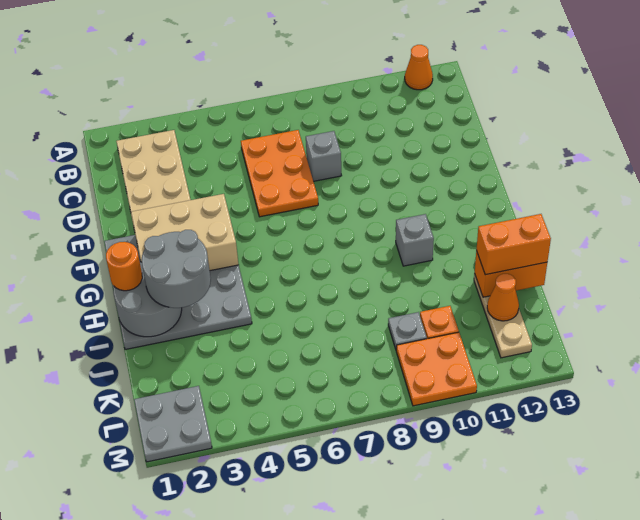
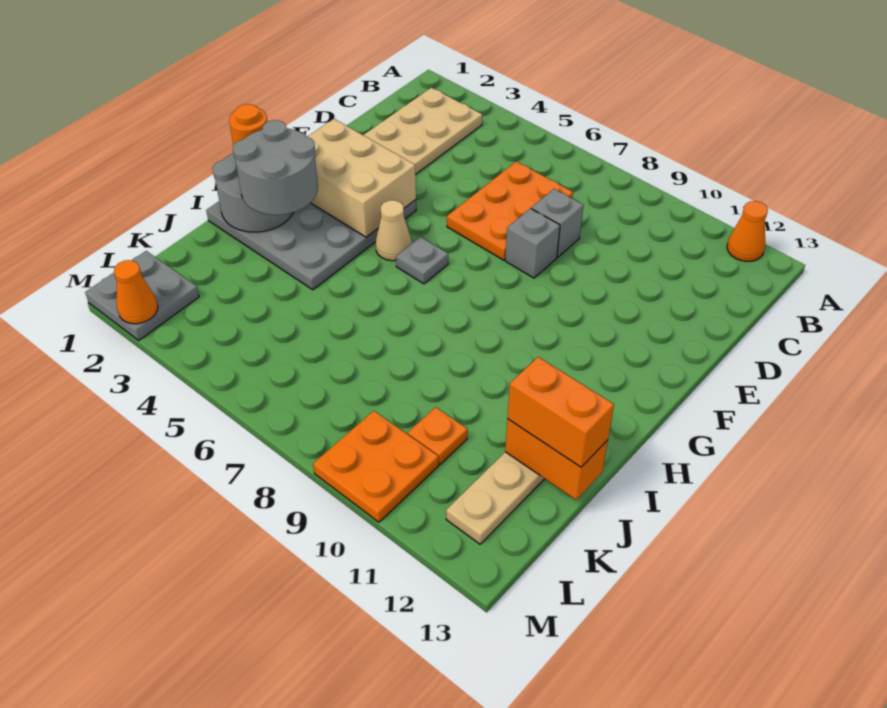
none -> tan cone G5 level 1
grey brick H10 level 1 -> grey brick E8 level 1
grey plate K9 level 1 -> grey plate G6 level 1
orange cone K12 level 2 -> orange cone M2 level 2

